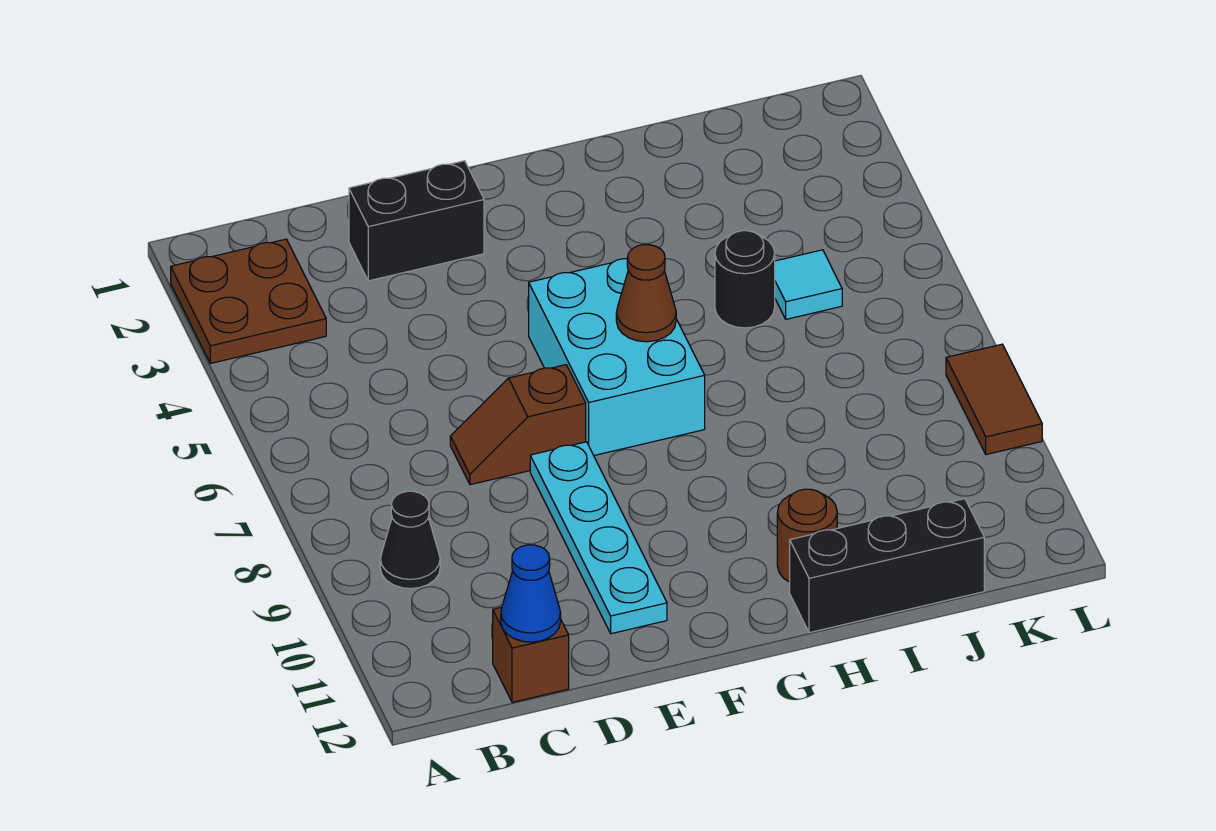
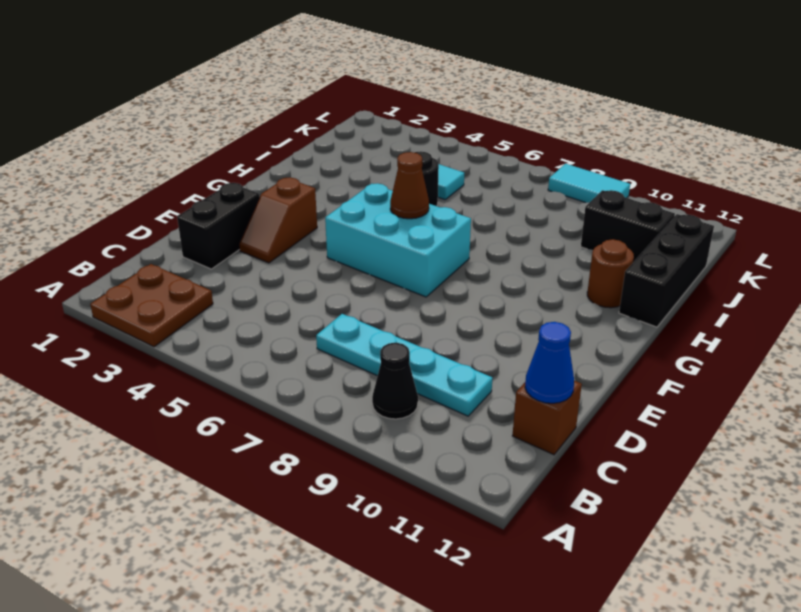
brown slope D7:E7 level 1 top E -> brown slope E3:F3 level 1 top F
cyan plate E8:E11 level 1 -> cyan plate C7:C10 level 1
none -> black brick J10:J11 level 1
brown tile L8:L9 level 1 -> cyan tile L8:L9 level 1

